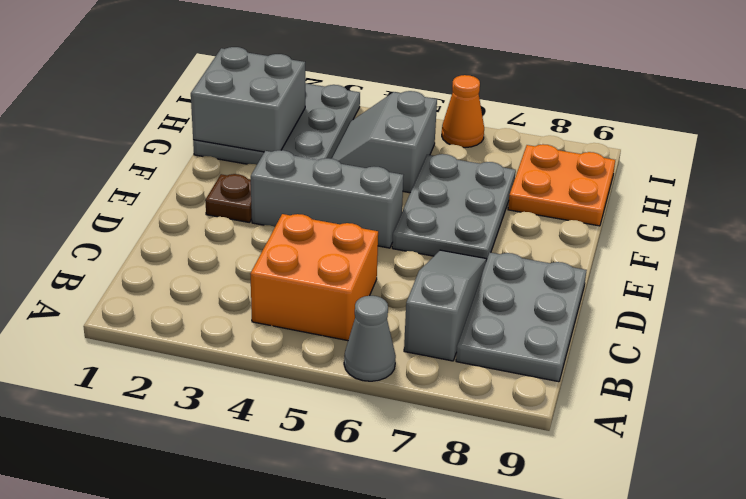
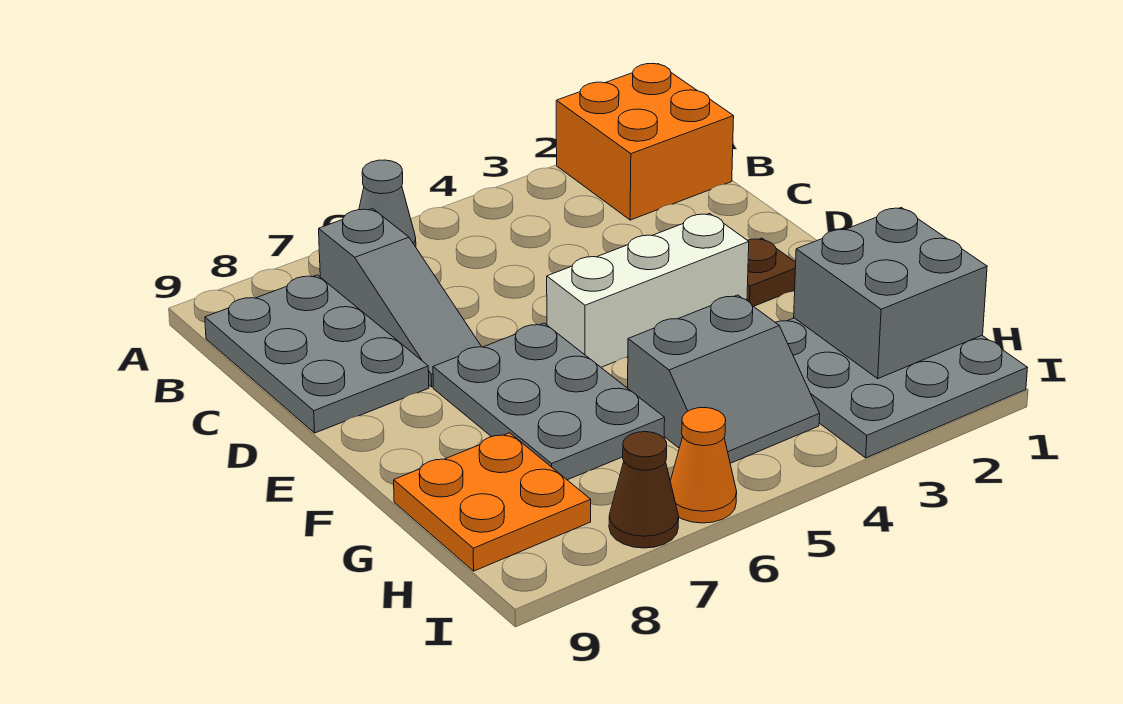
orange brick B4:C5 level 1 -> orange brick A1:B2 level 1
grey brick E3:E5 level 1 -> white brick E3:E5 level 1
grey slope G4:H5 level 1 top 5 -> grey slope G4:H5 level 1 top G
none -> brown cone I7 level 1

